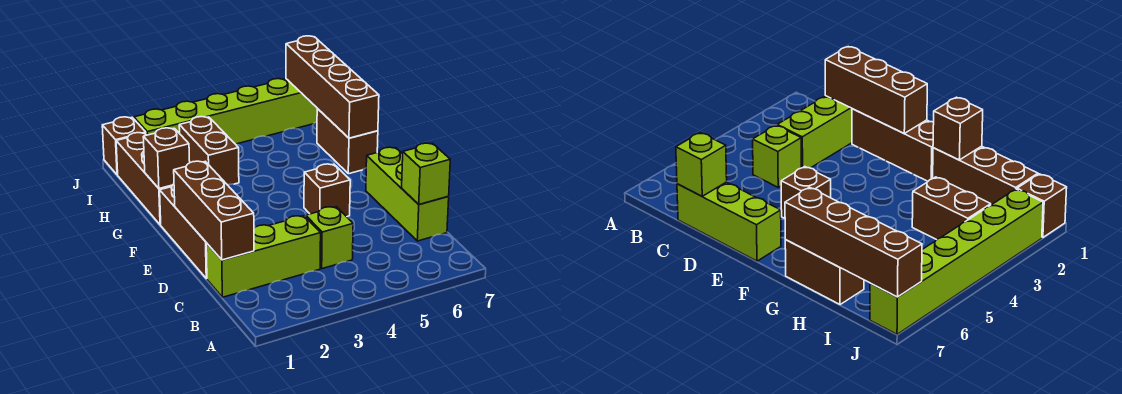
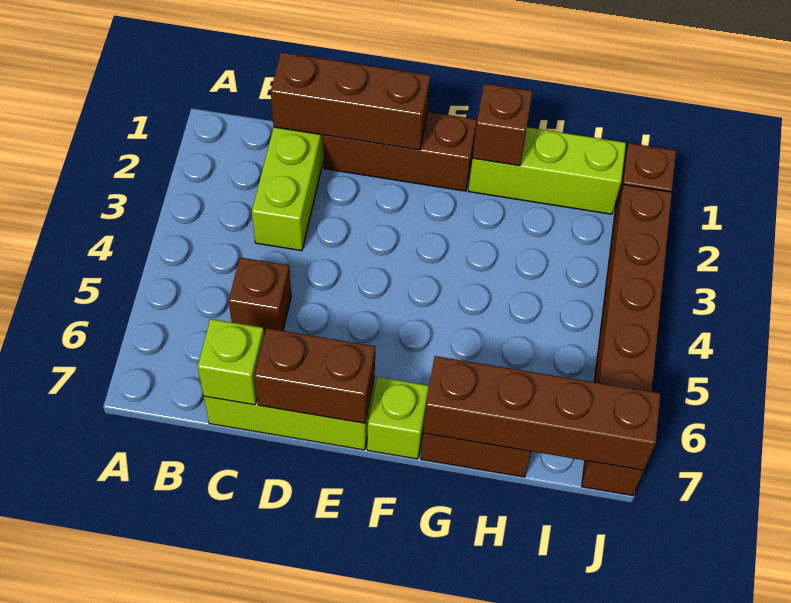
lime brick C4 level 1 -> lime brick F7 level 1
brown brick E5 level 1 -> brown brick C5 level 1
brown brick G1:I1 level 1 -> lime brick G1:I1 level 1
brown brick H3:I3 level 1 -> brown brick D7:E7 level 2
lime brick J2:J7 level 1 -> brown brick J2:J7 level 1

